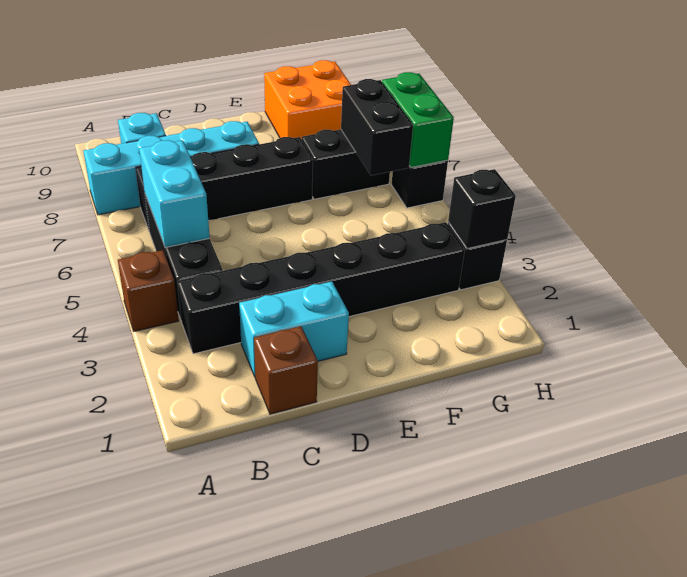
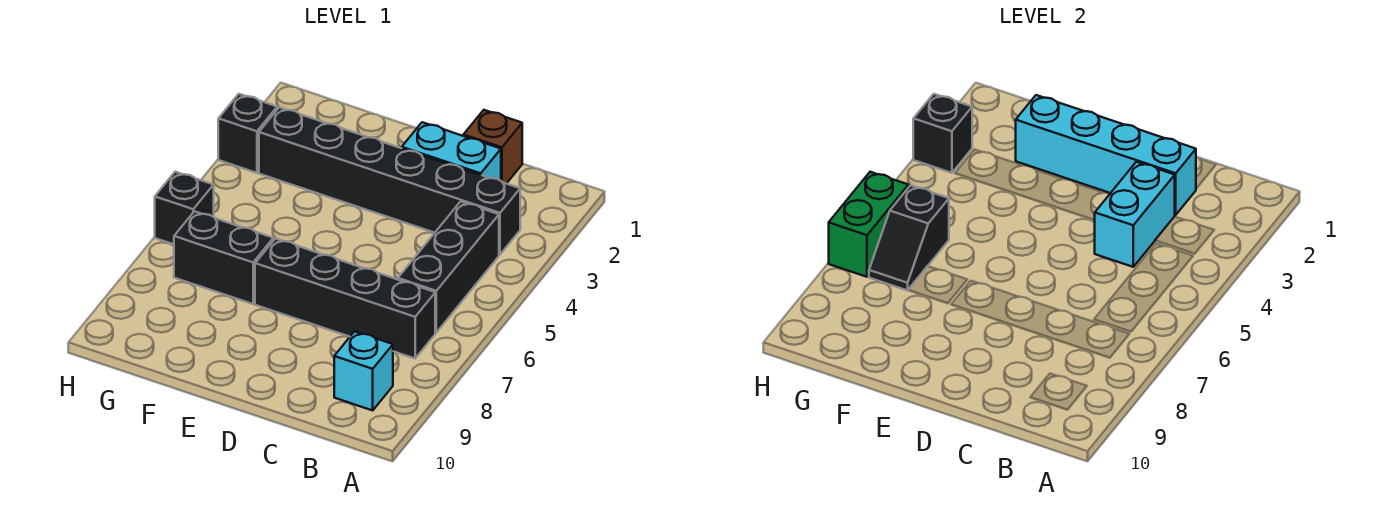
brown brick A4 level 1 -> none
cyan brick A8:D8 level 1 -> cyan brick C2:F2 level 2
cyan brick B5:B6 level 2 -> cyan brick C3:C4 level 2
orange brick F9:G10 level 1 -> none
black brick G6:G7 level 2 -> black slope G6:G7 level 2 top 6

